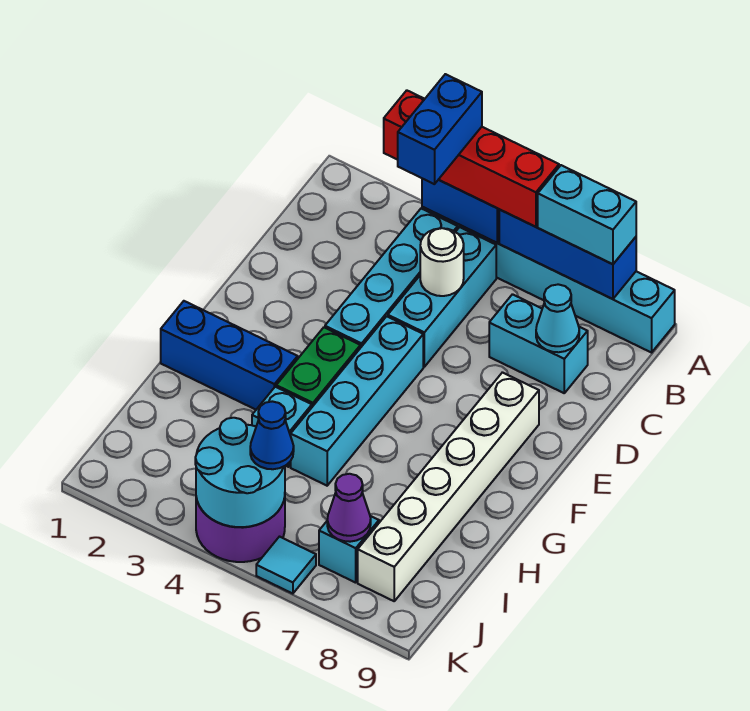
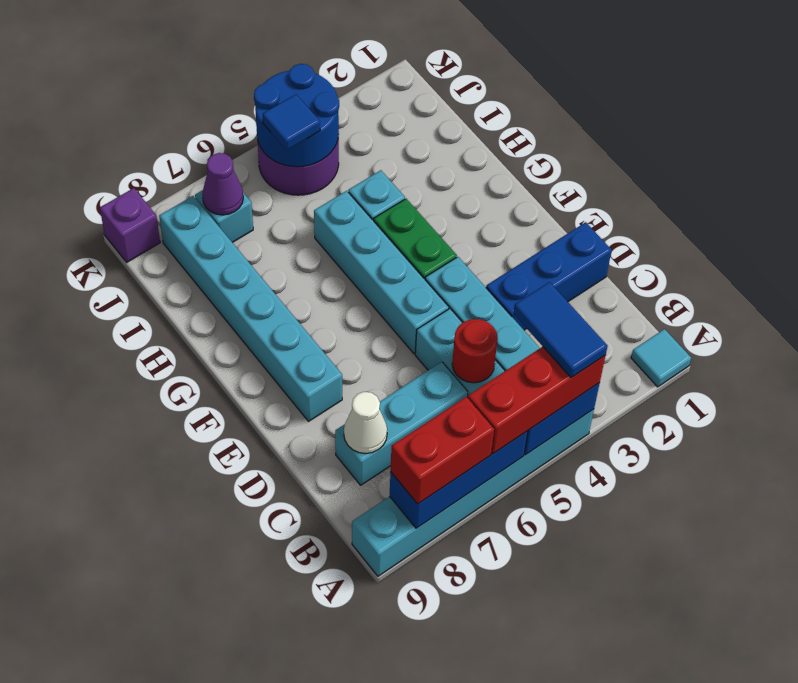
red brick A3:A6 level 3 -> red brick A4:A6 level 3
blue brick A4:B4 level 4 -> blue tile A4:B4 level 4
cyan brick A7:A8 level 3 -> red brick A7:A8 level 3
white round brick C5 level 2 -> red round brick C5 level 2
cyan brick C7:C8 level 1 -> cyan brick C6:C8 level 1
cyan cone C8 level 2 -> white cone C8 level 2
white brick E8:J8 level 1 -> cyan brick E8:J8 level 1
blue brick G1:G3 level 1 -> blue brick D1:D3 level 1
cyan round brick J4:K5 level 2 -> blue round brick J4:K5 level 2
blue cone J5 level 3 -> blue tile J5 level 3
cyan tile K6 level 1 -> cyan tile A1 level 1
none -> purple brick K9 level 1

